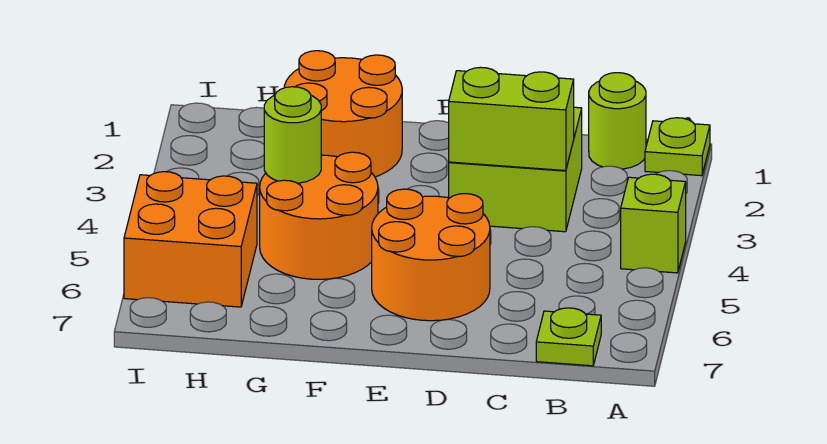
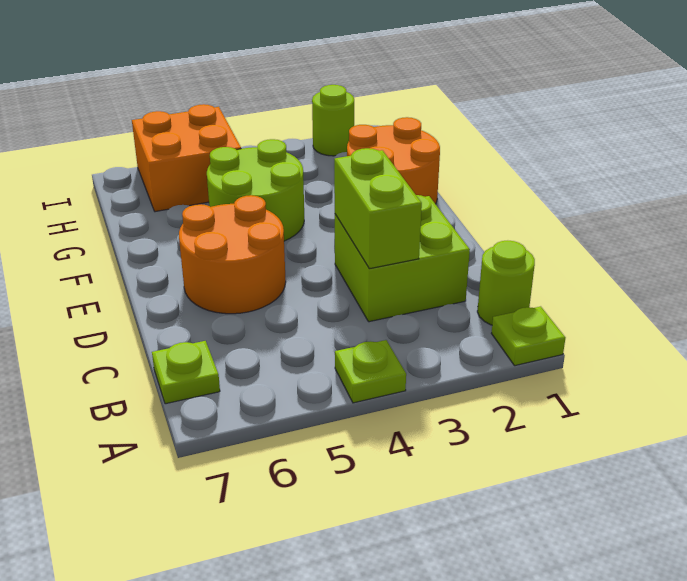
lime brick A4 level 1 -> lime plate A4 level 1
orange round brick F4:G5 level 1 -> lime round brick F4:G5 level 1
lime round brick G4 level 2 -> lime round brick I2 level 1

